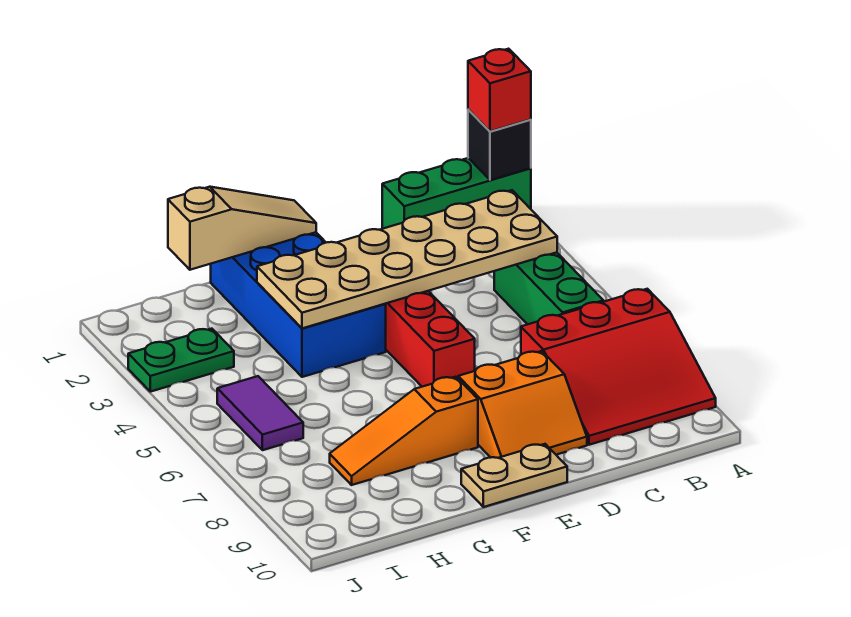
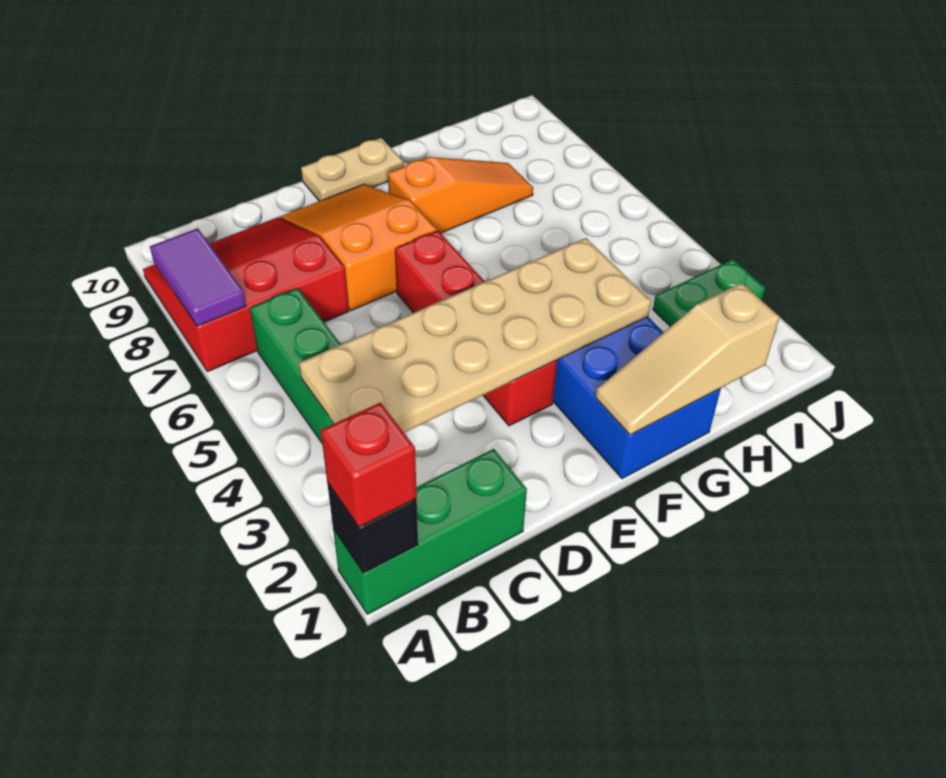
orange slope D8:E9 level 1 top 8 -> orange slope D7:E9 level 1 top 7
purple tile I5:I6 level 1 -> purple tile A7:A8 level 2

